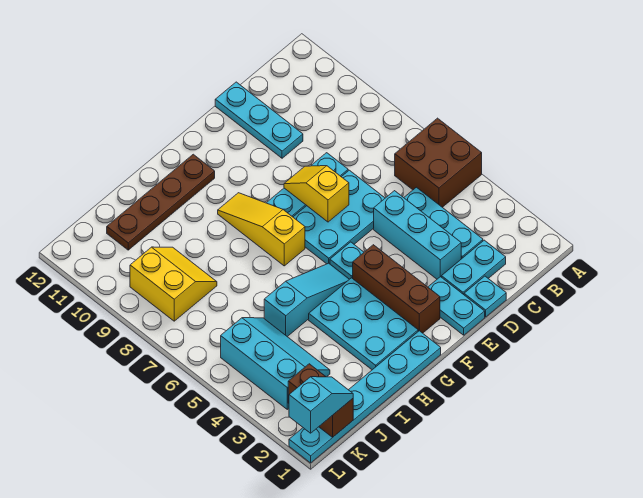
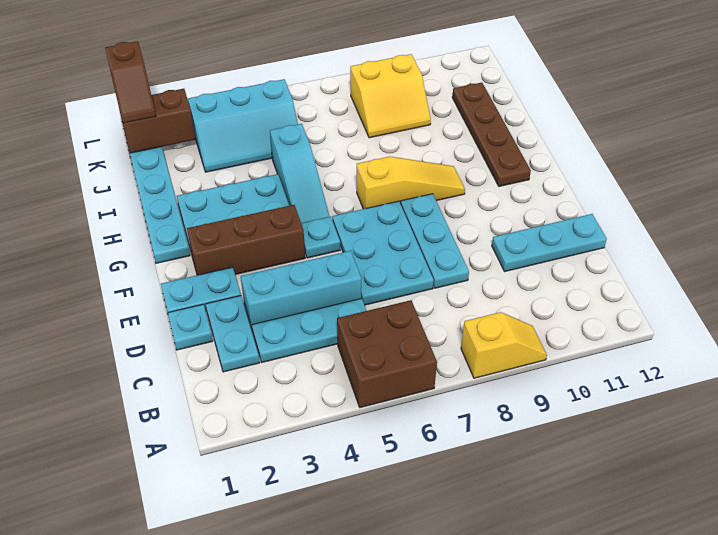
yellow slope E7:E8 level 2 top 7 -> yellow slope A8:A9 level 1 top 8
cyan slope K1:L1 level 3 top L -> brown slope K1:L1 level 3 top L

